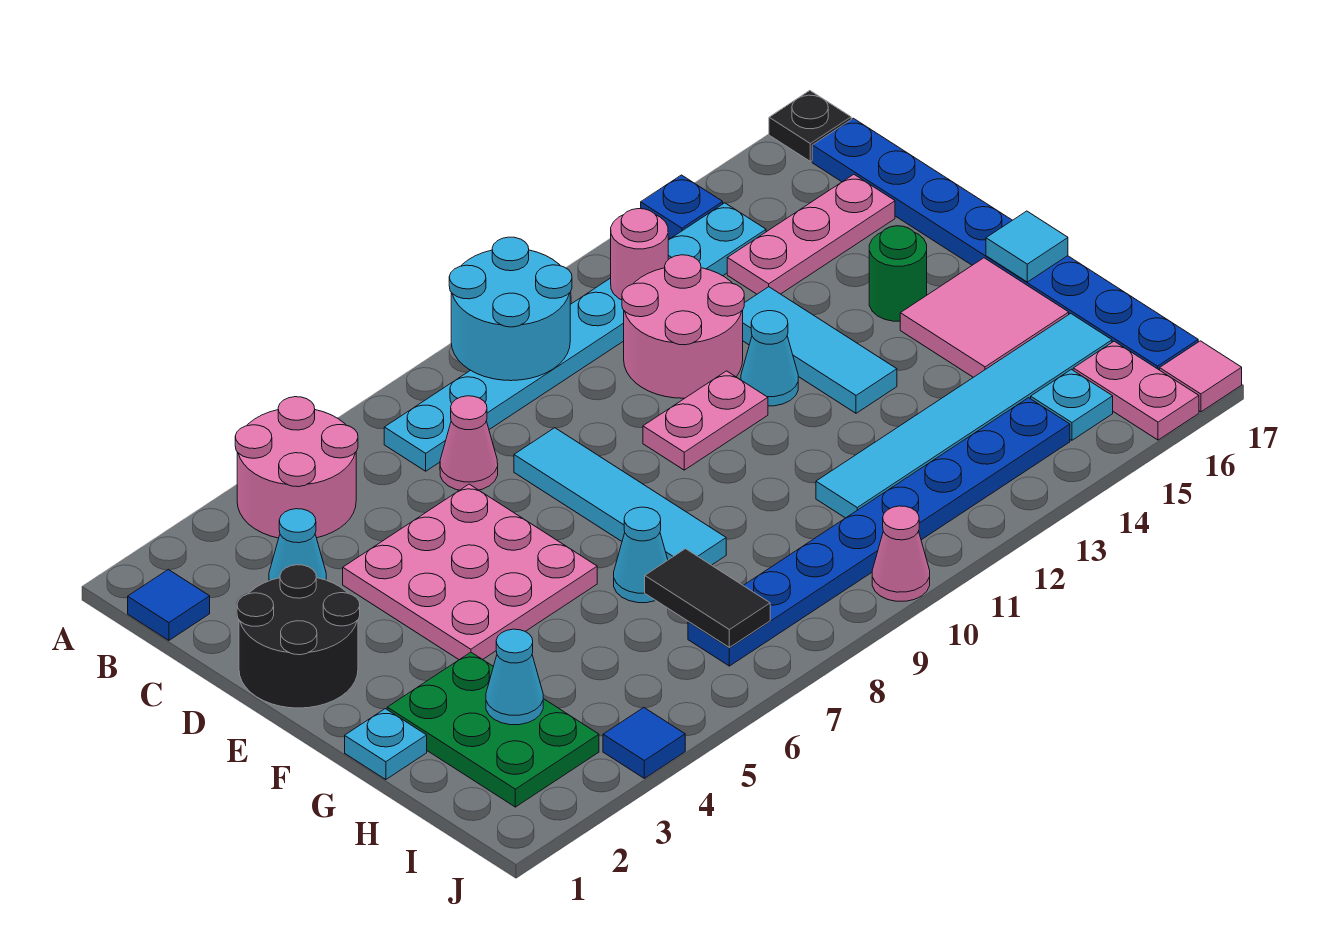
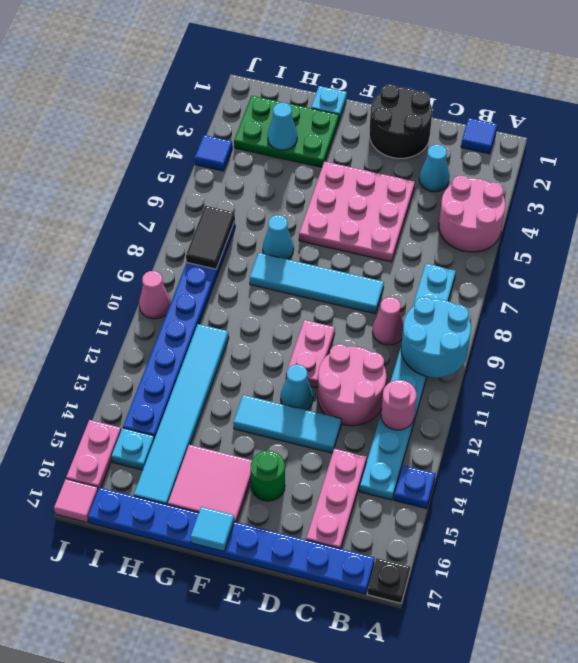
pink cone C7 level 1 -> pink cone C9 level 1
black tile H7:I7 level 2 -> black tile I7:I8 level 2
pink plate I16:J16 level 1 -> pink plate J15:J16 level 1

